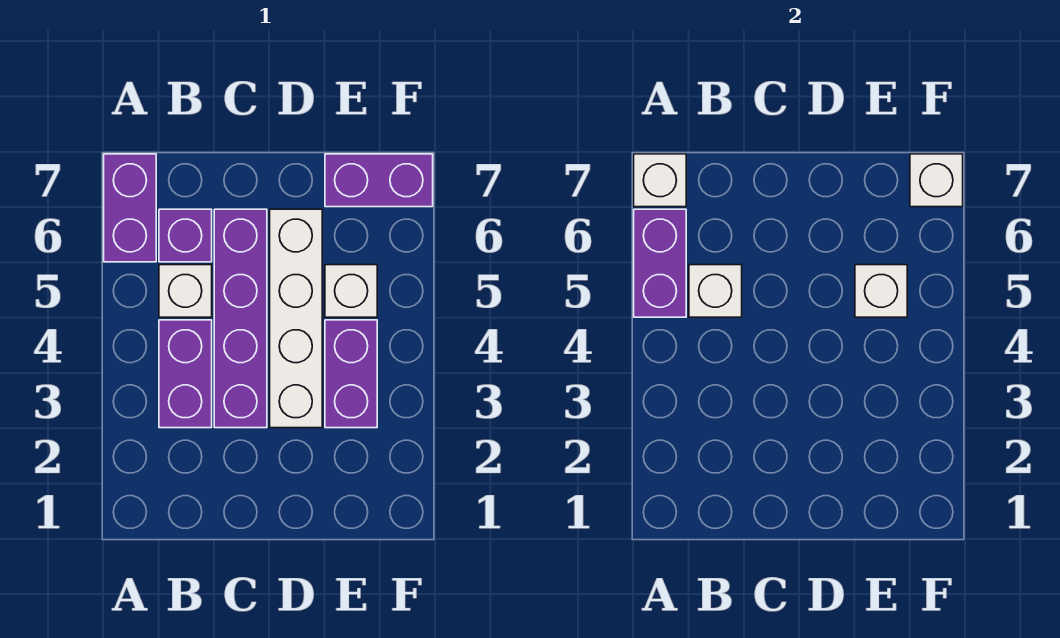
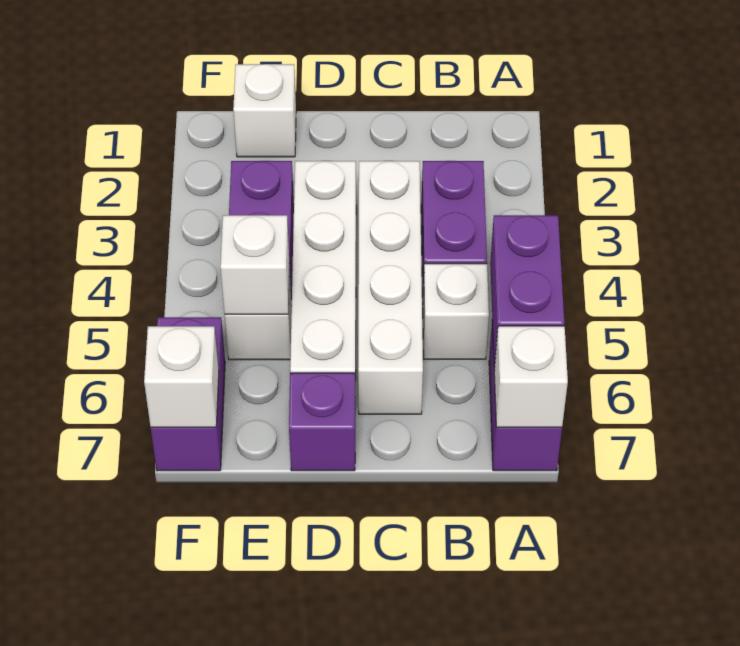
white brick B5 level 2 -> white brick E1 level 1
purple brick B6 level 1 -> purple brick D7 level 1
purple brick C3:C6 level 1 -> white brick C3:C6 level 1
purple brick E7:F7 level 1 -> purple brick F6:F7 level 1

